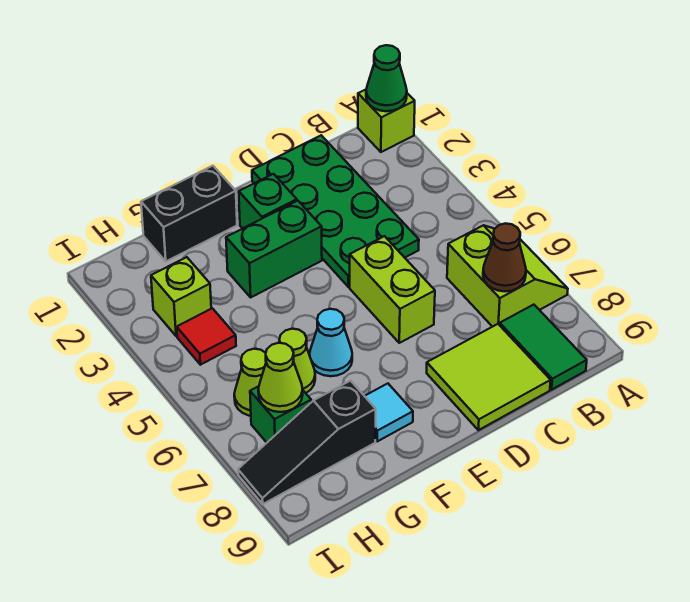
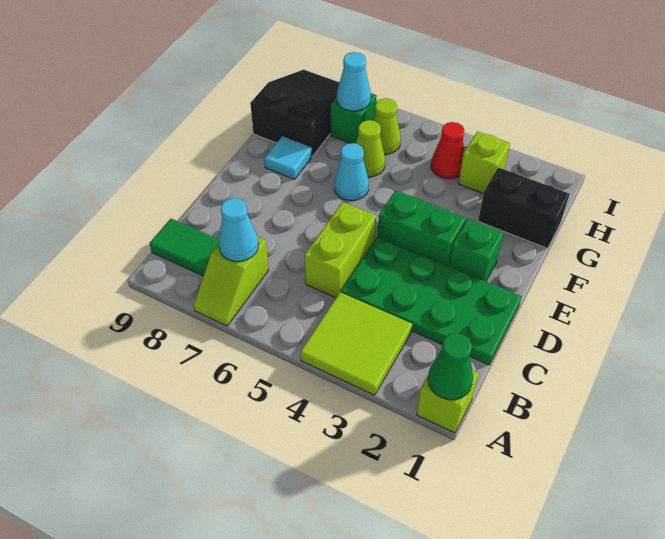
lime slope A6:B7 level 1 top B -> lime slope A7:B7 level 1 top B
brown cone B7 level 2 -> cyan cone B7 level 2
lime tile C8:D9 level 1 -> lime tile A3:B4 level 1
lime brick D5:D6 level 1 -> lime brick C5:D5 level 1
green brick E3:F3 level 1 -> green brick E3:E4 level 1
black brick F1:G1 level 1 -> black brick G1:G2 level 1
black slope G8:I8 level 1 top G -> black slope G8:I9 level 1 top G
red tile H4 level 1 -> red cone H4 level 1
lime cone H7 level 2 -> cyan cone H7 level 2

